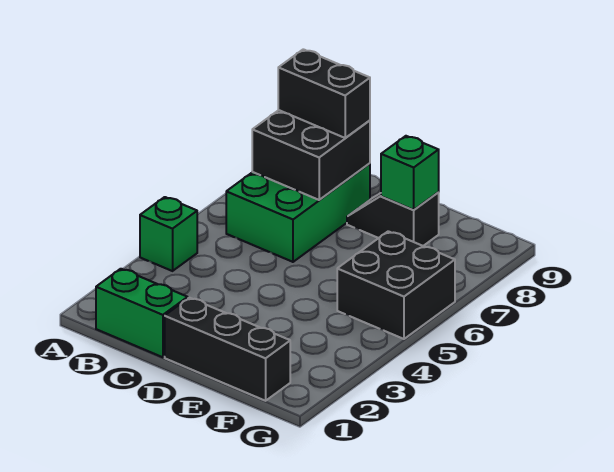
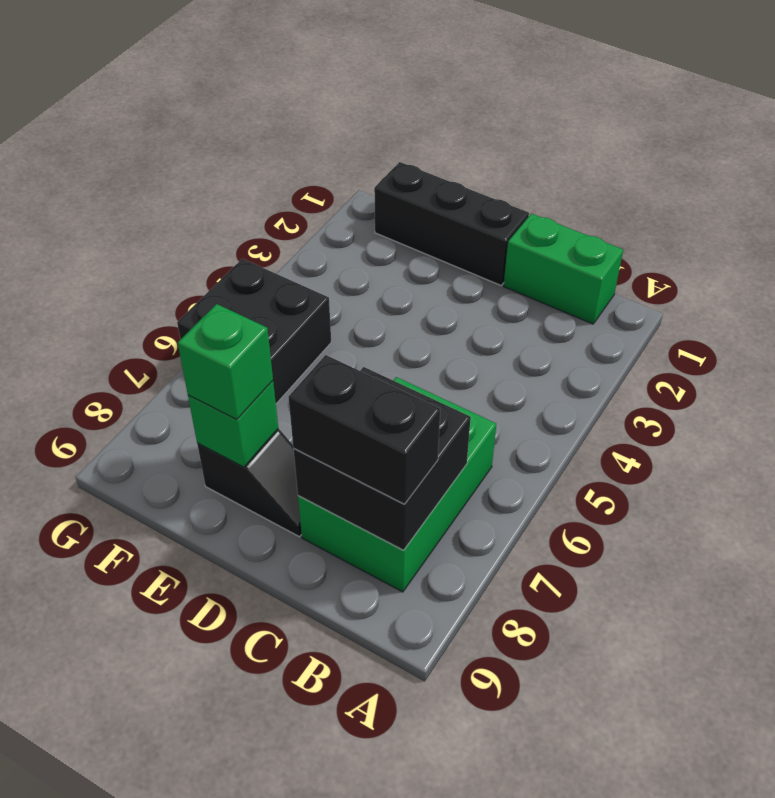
green brick A4 level 1 -> green brick E8 level 3

